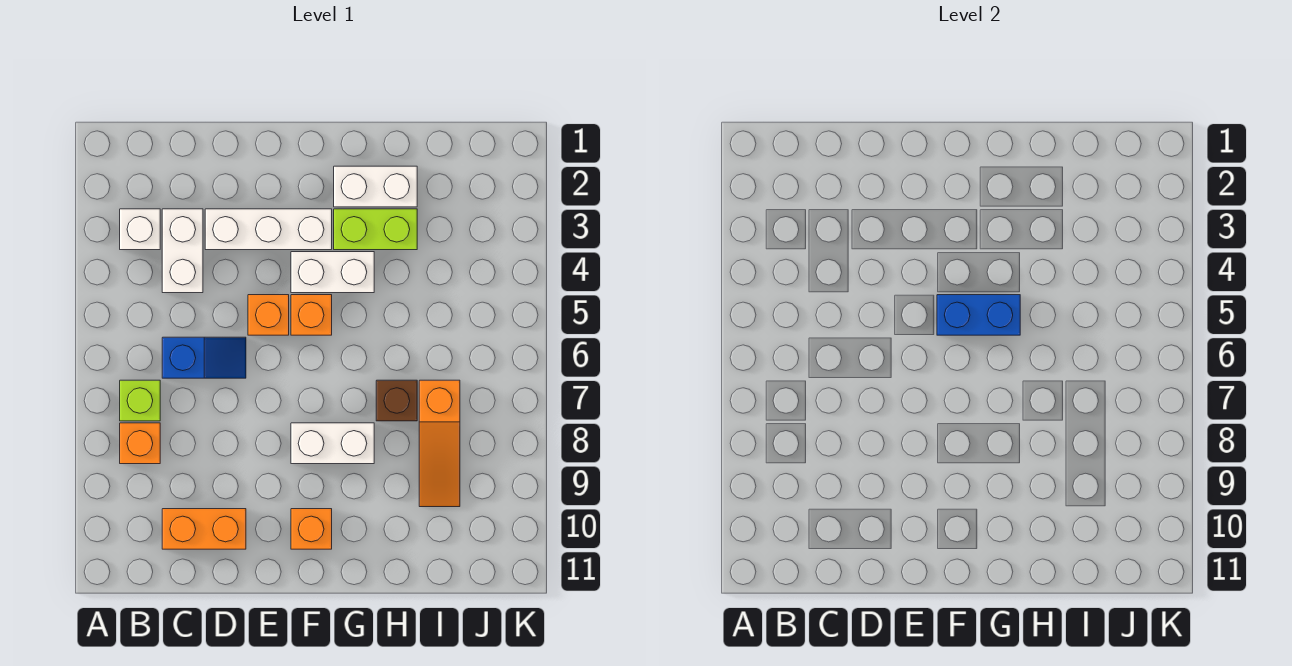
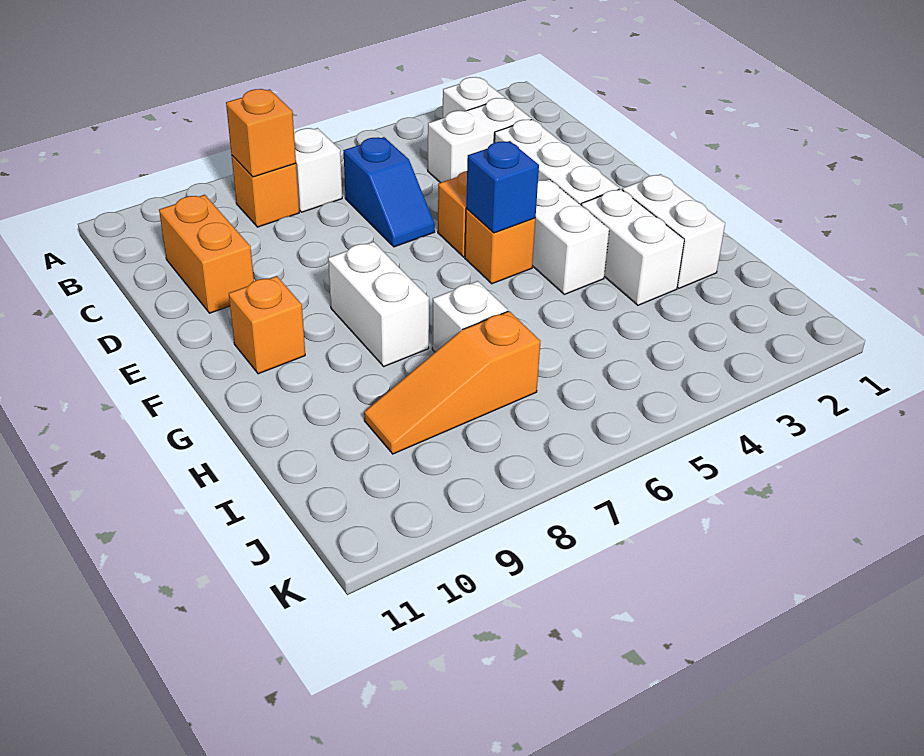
lime brick B7 level 1 -> white brick B7 level 1
none -> orange brick B8 level 2
blue brick F5:G5 level 2 -> blue brick F5 level 2
lime brick G3:H3 level 1 -> white brick G3:H3 level 1
brown brick H7 level 1 -> white brick H7 level 1

